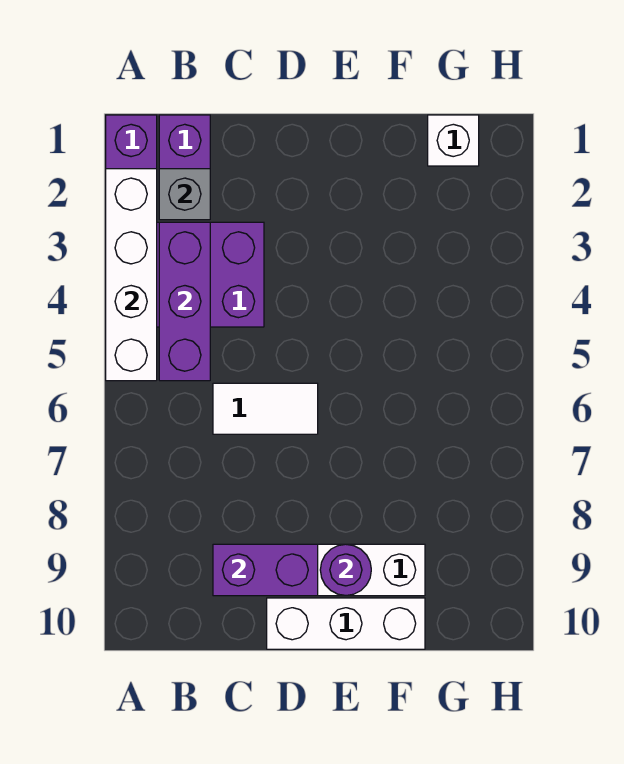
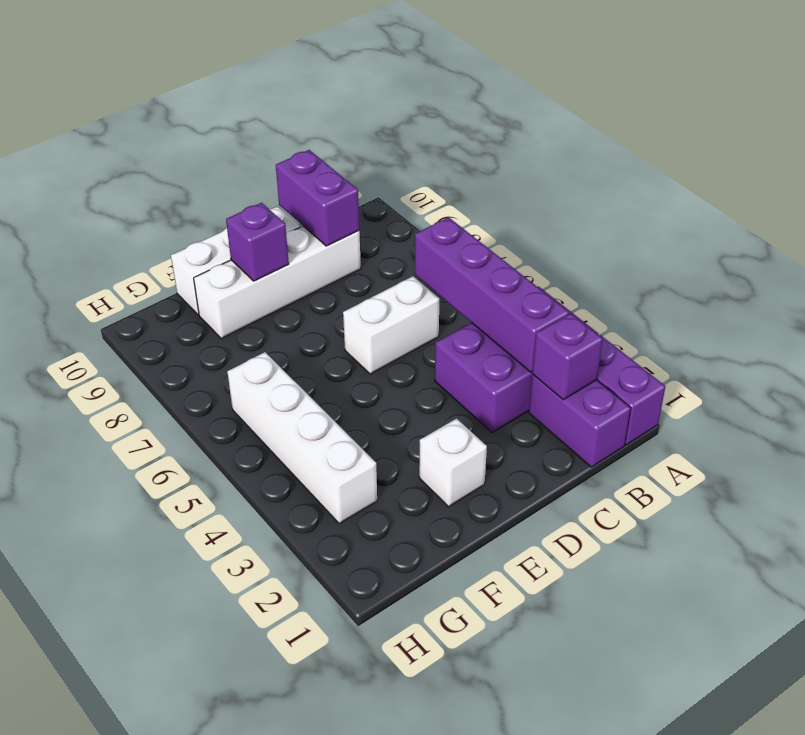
white brick A2:A5 level 2 -> white brick G3:G6 level 1
grey brick B2 level 2 -> purple brick B2 level 2
purple brick B3:B5 level 2 -> purple brick B3:B6 level 2
white tile C6:D6 level 1 -> white brick C6:D6 level 1
purple brick C9:D9 level 2 -> purple brick C9:C10 level 2
purple round brick E9 level 2 -> purple brick E9 level 2
white brick G1 level 1 -> white brick E2 level 1

